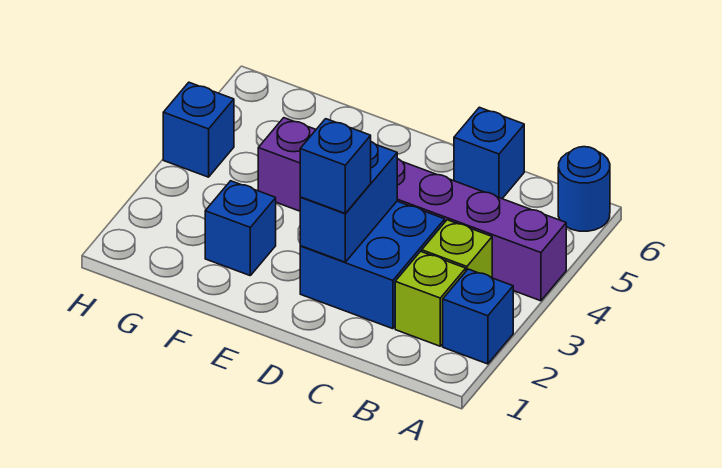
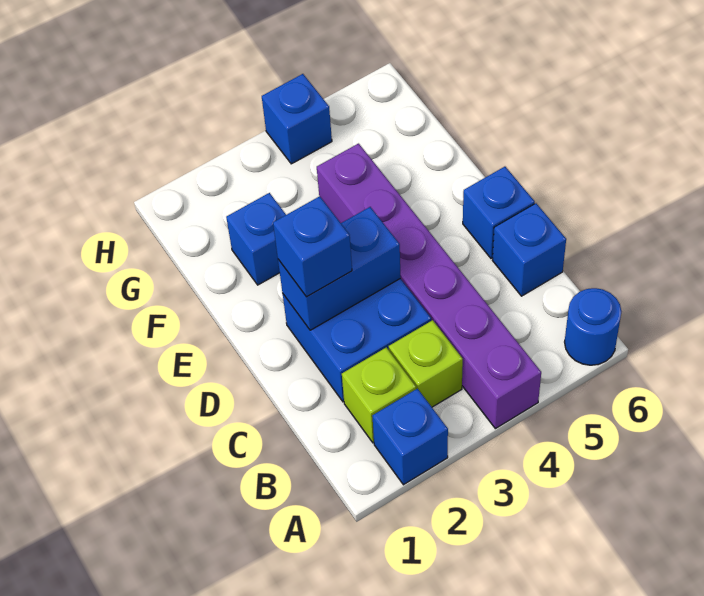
none -> blue brick D6 level 1

